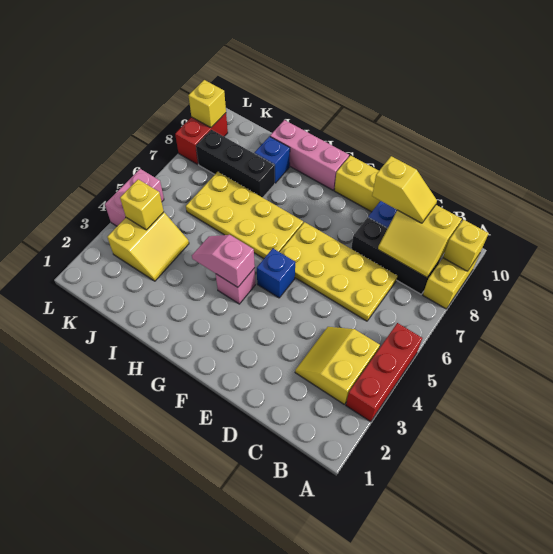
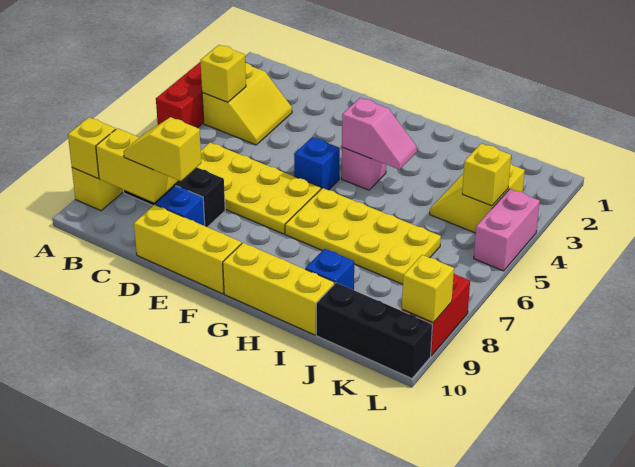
none -> yellow brick B4 level 2
pink brick G10:I10 level 1 -> yellow brick G10:I10 level 1
black brick I8:K8 level 1 -> black brick J10:L10 level 1

